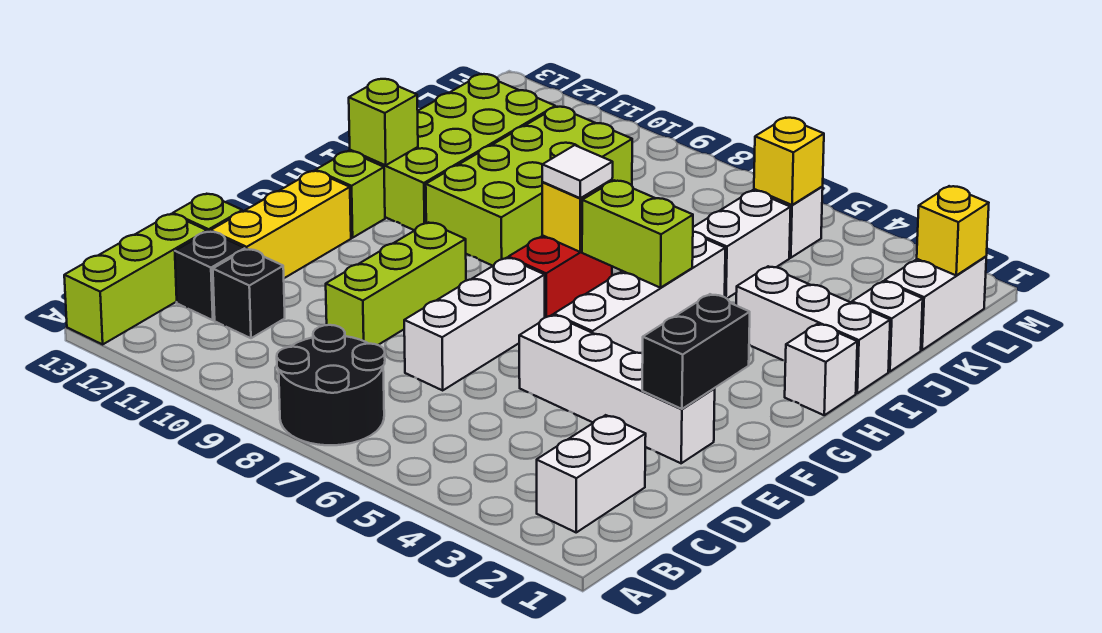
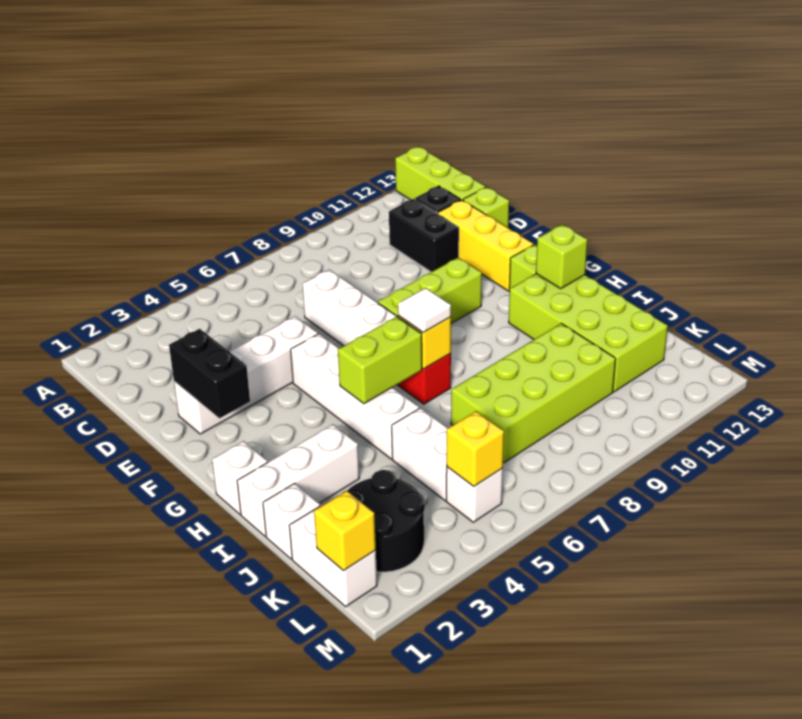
black round brick A7:B8 level 1 -> black round brick K2:L3 level 1
white brick B2:C2 level 1 -> none
black brick C11 level 1 -> black brick C11:D11 level 1
lime brick D9:F9 level 1 -> lime brick F8:F10 level 1
lime brick H9:K10 level 1 -> lime brick J7:K10 level 1

